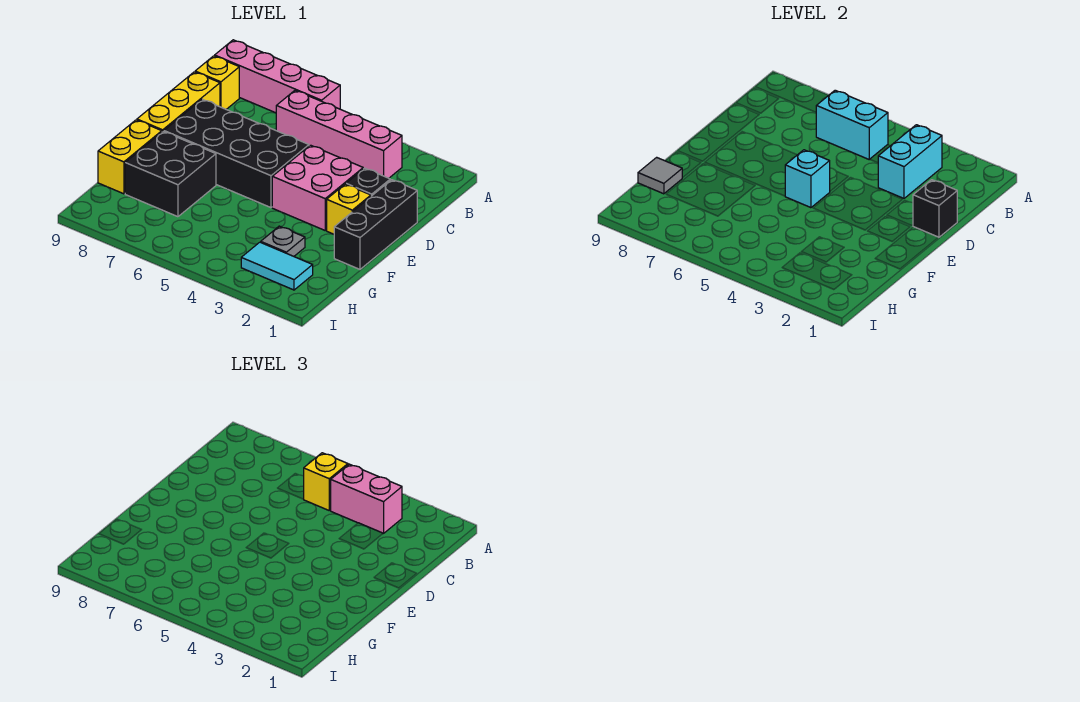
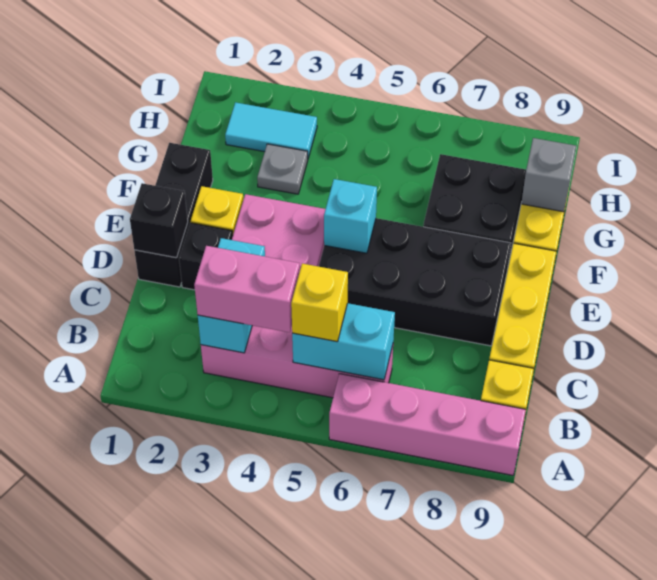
grey tile G9 level 2 -> grey brick G9 level 2

